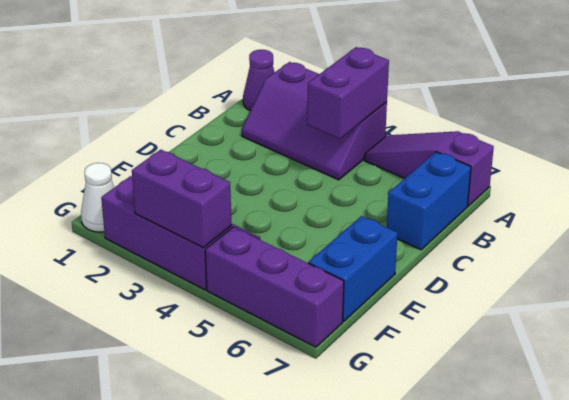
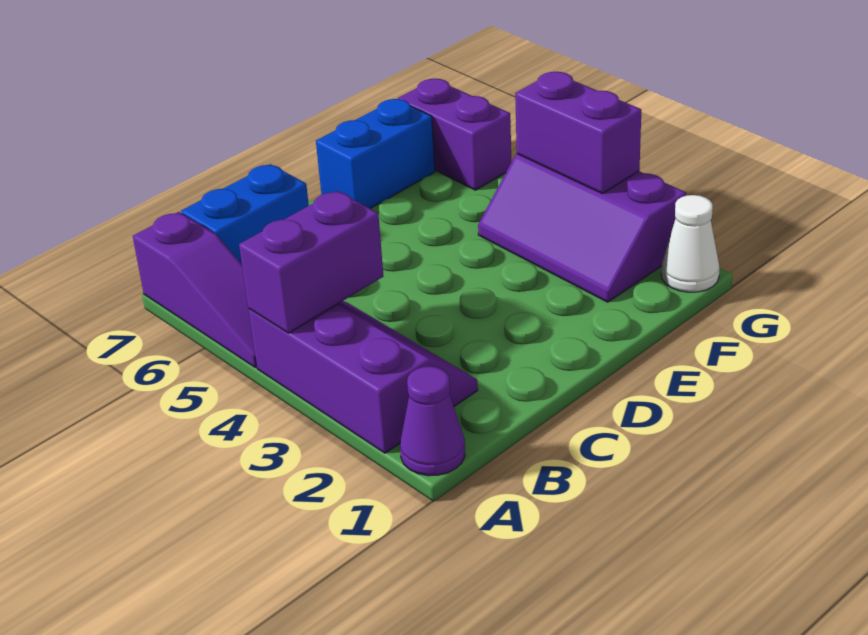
purple brick G5:G7 level 1 -> purple brick G6:G7 level 1

